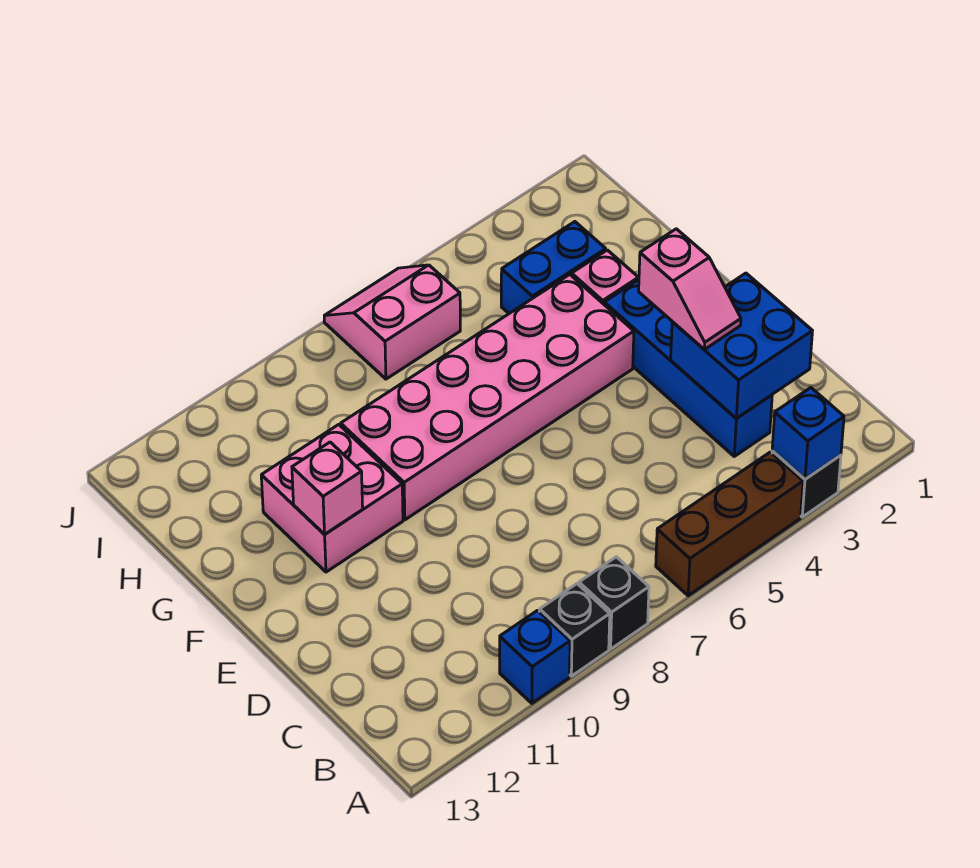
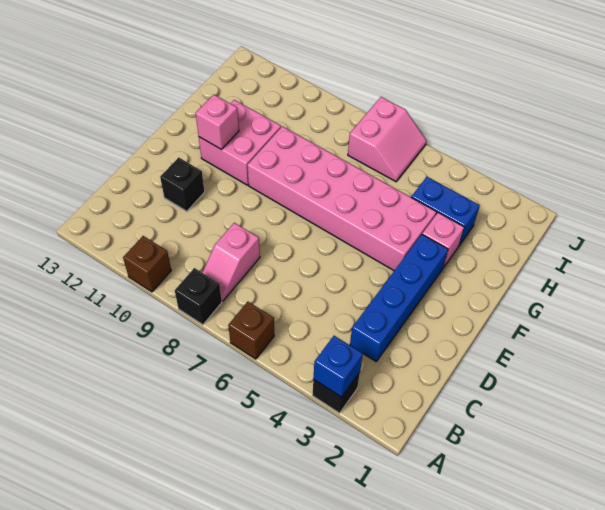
brown brick A4:A6 level 1 -> brown brick A6 level 1
black brick A9 level 1 -> black brick D11 level 1
blue brick A10 level 1 -> brown brick A10 level 1
blue brick C2:D3 level 2 -> none
pink slope D3:E3 level 3 top E -> pink slope B8:C8 level 1 top C
pink slope I6:J7 level 1 top I -> pink slope I6:J7 level 1 top 7

